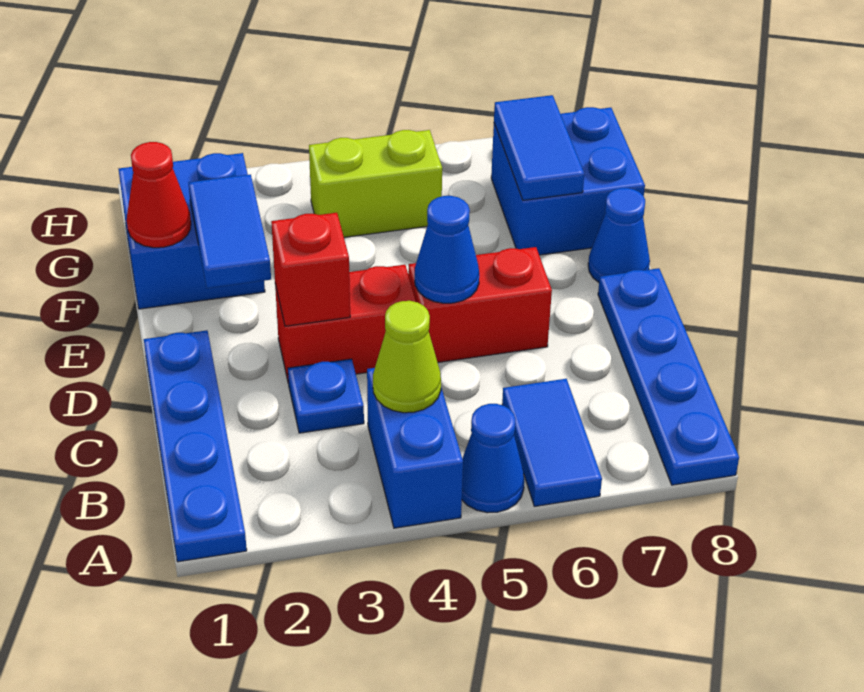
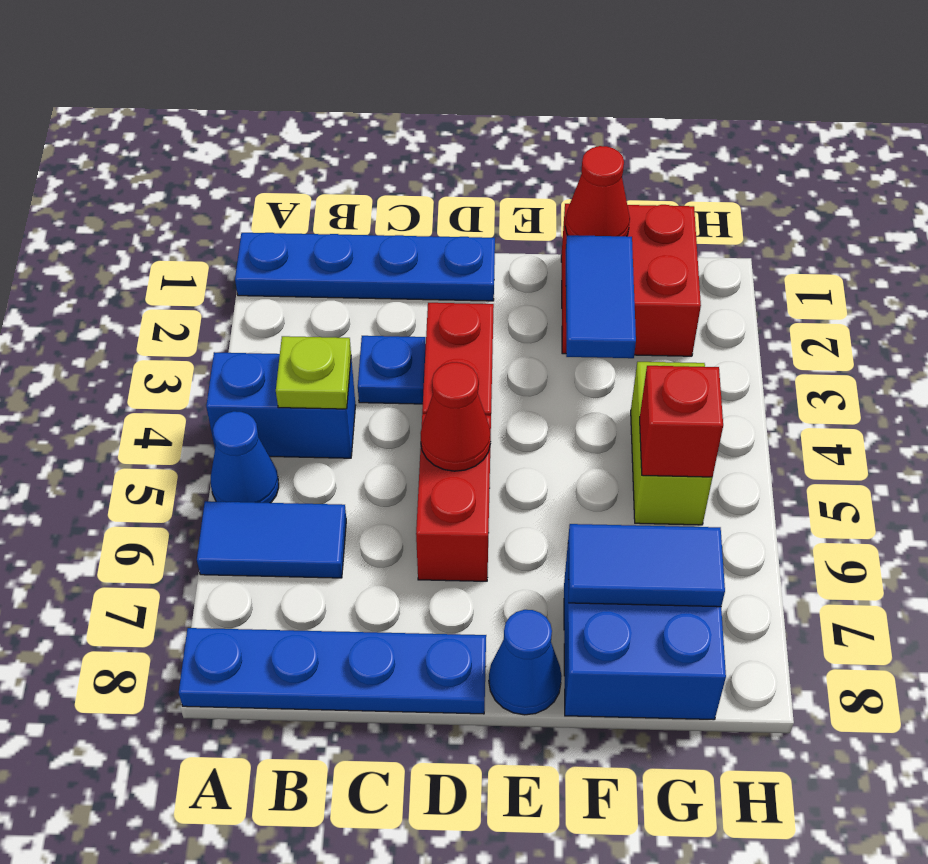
lime cone B4 level 2 -> lime plate B4 level 2
red brick D3 level 2 -> red brick G5 level 2
blue cone D5 level 2 -> red cone D5 level 2
blue tile E2:F2 level 2 -> blue tile F2:F3 level 2
blue brick F1:G2 level 1 -> red brick F1:G2 level 1

